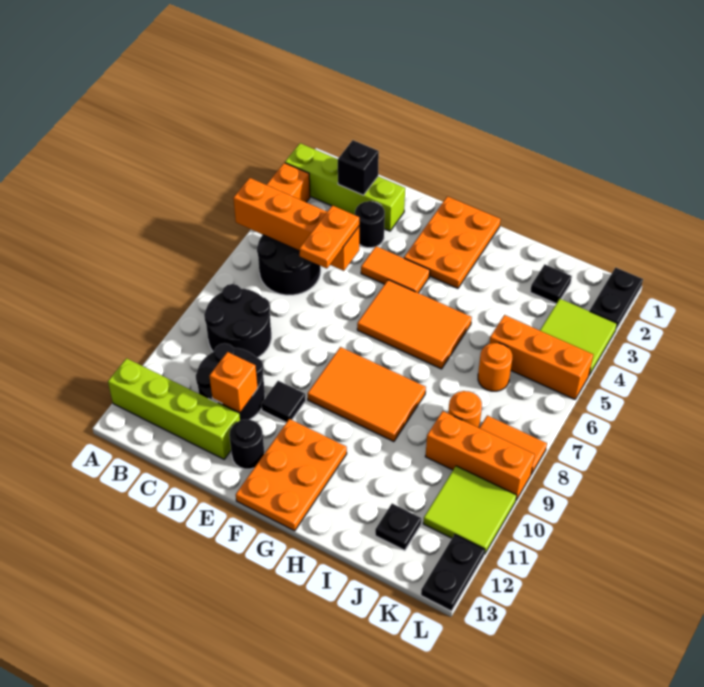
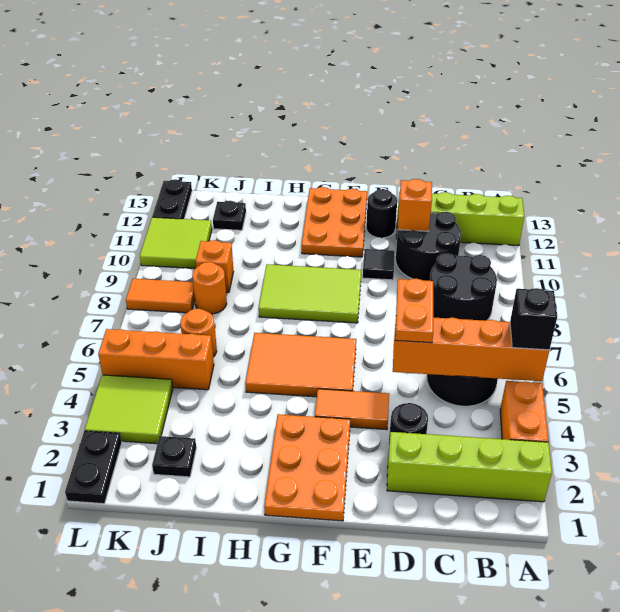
black brick C2 level 2 -> black brick A5 level 3
orange tile F8:H9 level 1 -> lime tile F8:H9 level 1
orange brick J9:L9 level 1 -> orange brick J9 level 1

